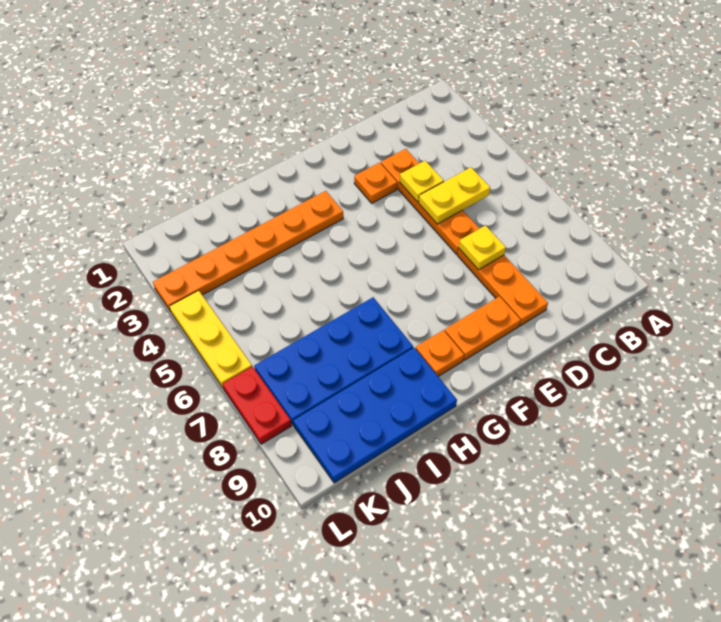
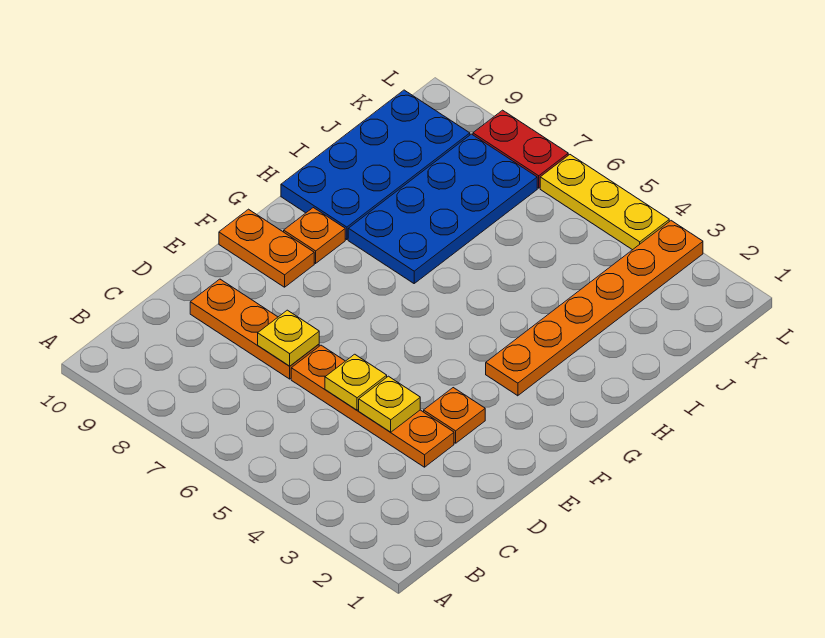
yellow plate C5:D5 level 2 -> yellow plate D5 level 2
orange plate E9:F9 level 1 -> orange plate F9:F10 level 1

